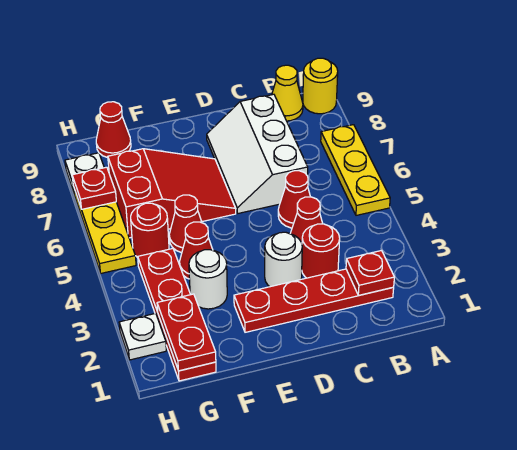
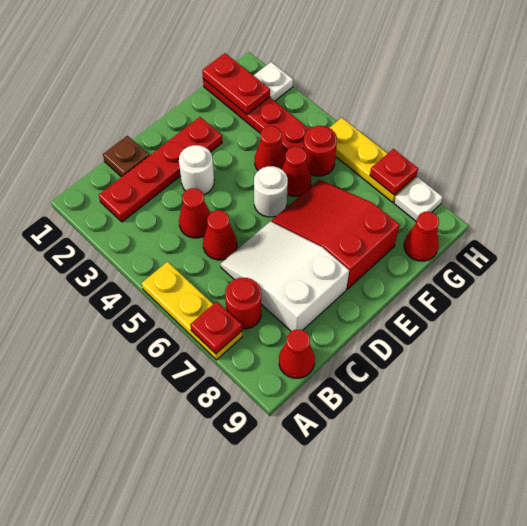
yellow round brick A9 level 1 -> none
red plate B2 level 2 -> red plate A7 level 2
yellow cone B9 level 1 -> red cone B9 level 1
none -> brown plate C1 level 1
red round brick C3 level 1 -> red round brick B7 level 1
white slope C6:D8 level 1 top C -> white slope C6:D8 level 1 top 8
red slope E6:G7 level 1 top G -> red slope E6:F8 level 1 top 8
white round brick F3 level 1 -> white round brick E5 level 1

